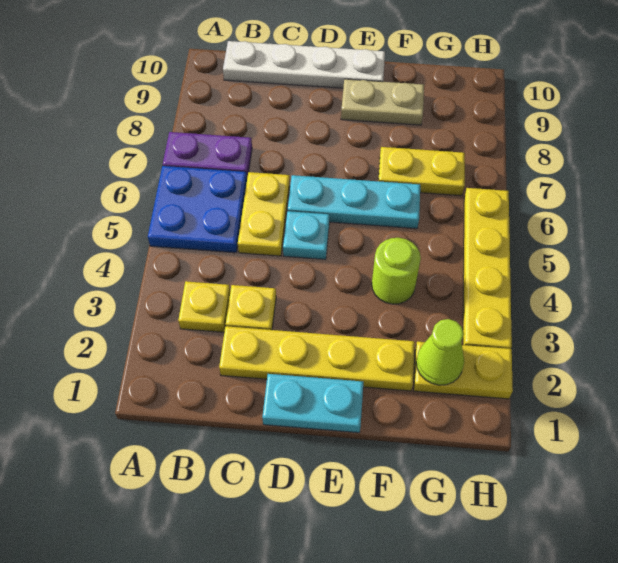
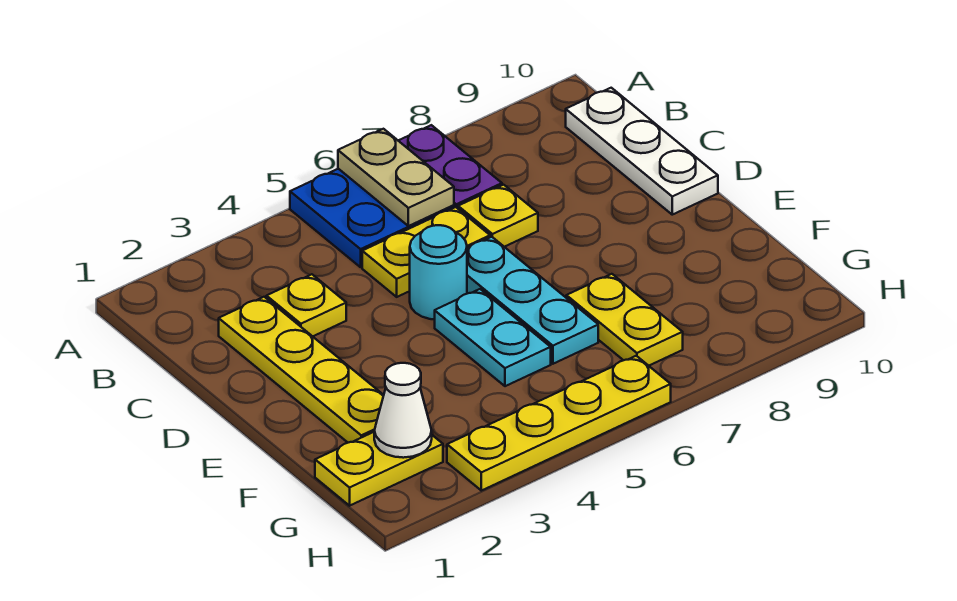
yellow plate B3 level 1 -> yellow plate C7 level 1
white plate B10:E10 level 1 -> white plate B10:D10 level 1
cyan plate D1:E1 level 1 -> cyan plate E5:F5 level 1
cyan plate D5 level 1 -> cyan round brick D5 level 1
tan plate E9:F9 level 1 -> tan plate A6:B6 level 2
lime round brick F4 level 1 -> none
yellow plate G2:H2 level 1 -> yellow plate G1:G2 level 1
lime cone G2 level 2 -> white cone G2 level 2

